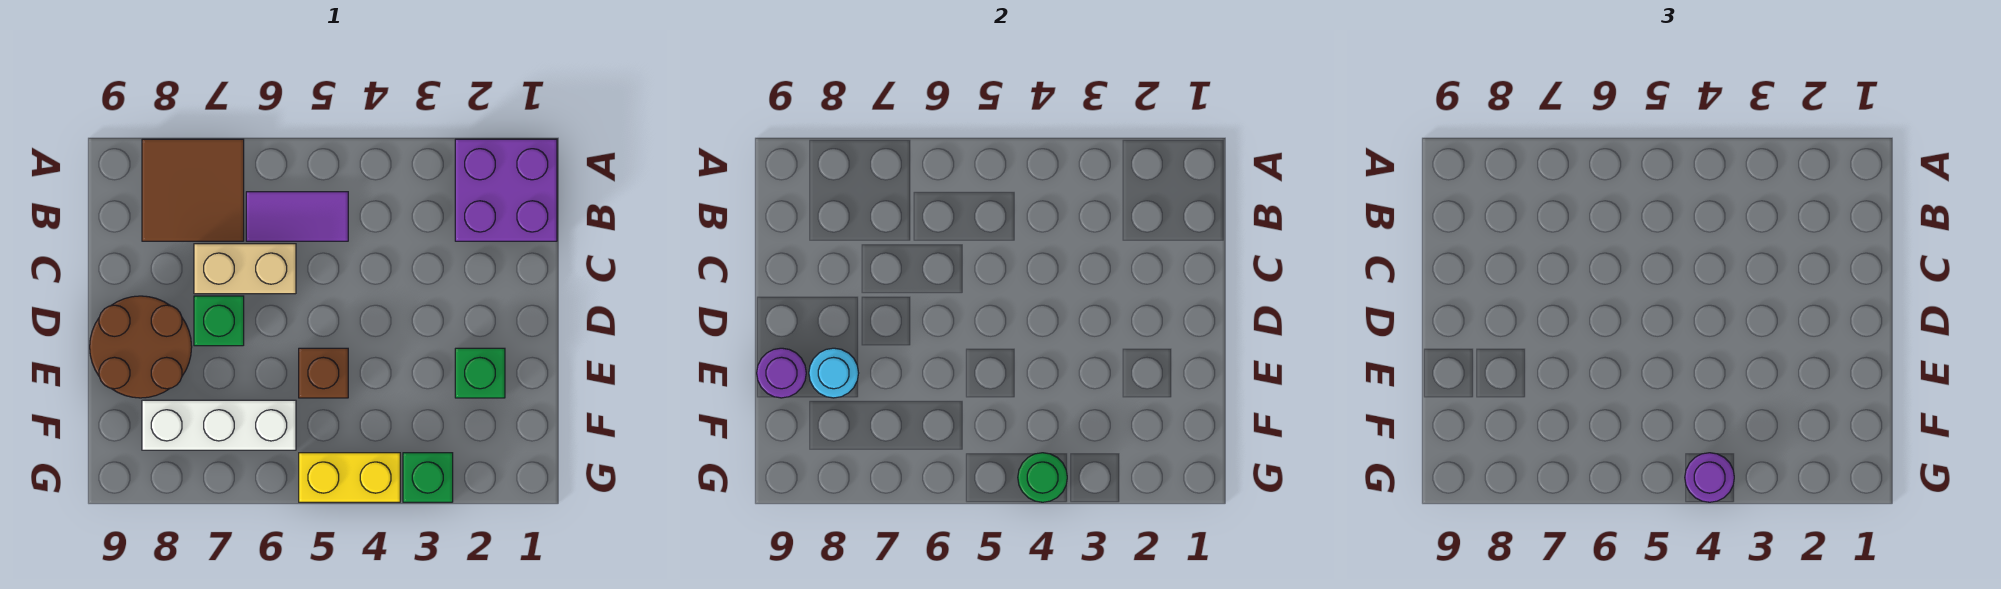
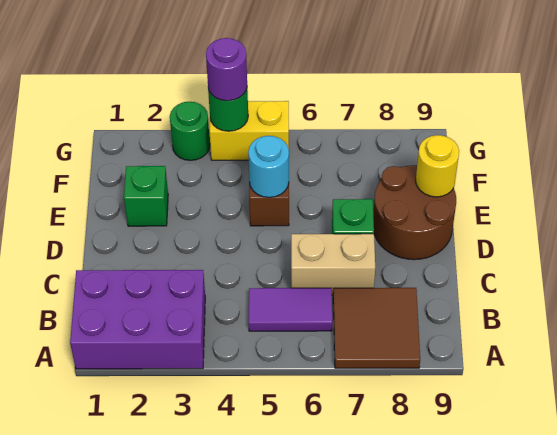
purple brick A1:B2 level 1 -> purple brick A1:B3 level 1
cyan round brick E8 level 2 -> cyan round brick E5 level 2
purple round brick E9 level 2 -> yellow round brick E9 level 2
white brick F6:F8 level 1 -> none
green brick G3 level 1 -> green round brick G3 level 1

